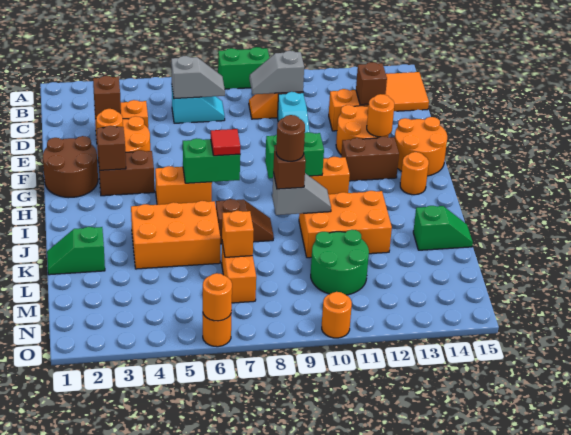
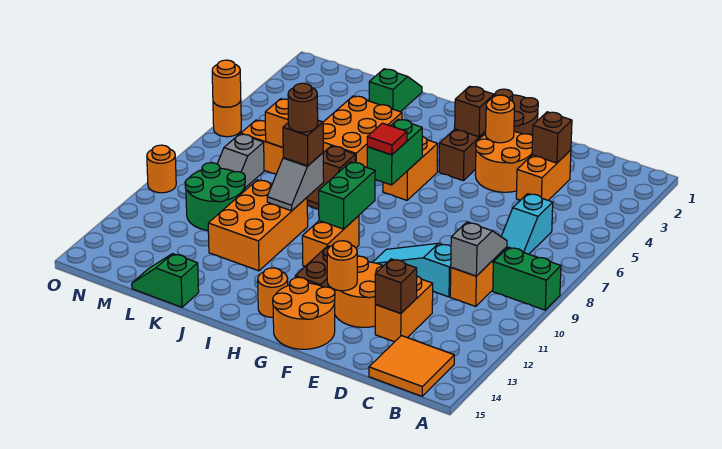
green brick A8:A9 level 1 -> green brick A9:B9 level 1
grey slope C6:C7 level 2 top 6 -> grey slope M8:M9 level 1 top 8
green slope K14:K15 level 1 top 14 -> green slope K15:L15 level 1 top K

